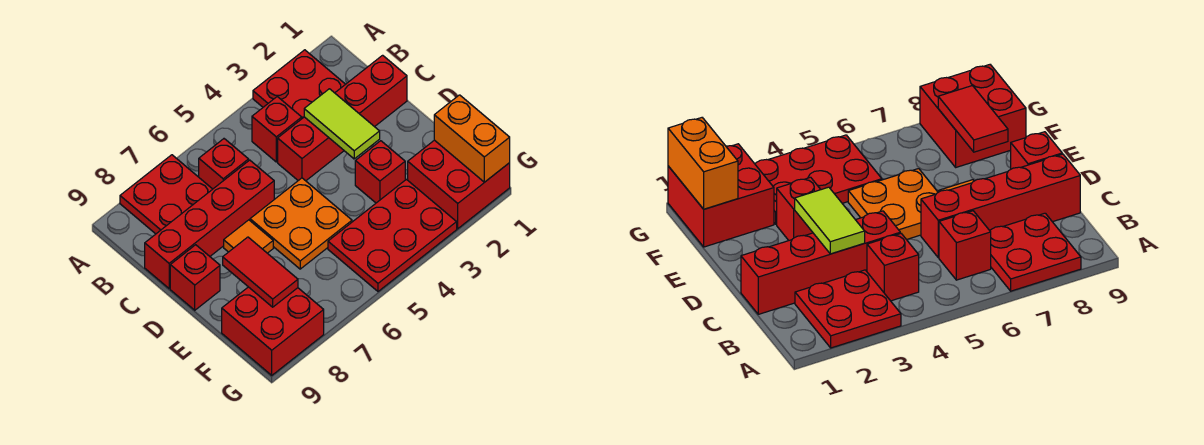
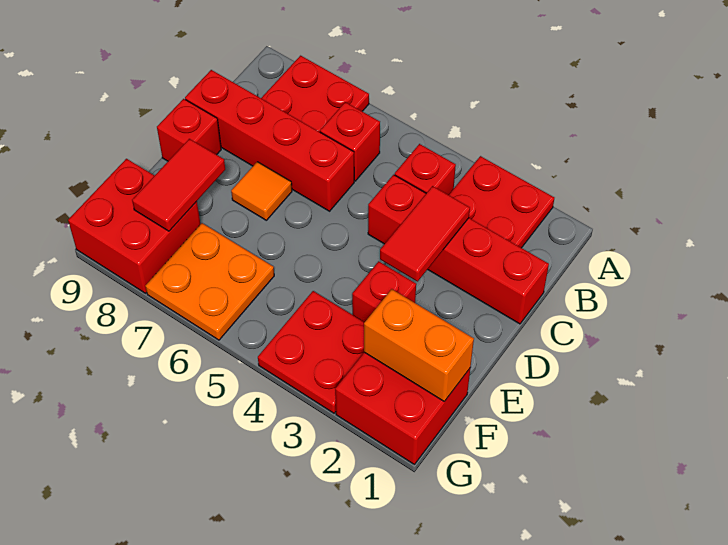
lime tile C3:D3 level 2 -> red tile C3:D3 level 2
orange plate D5:E6 level 1 -> orange plate F6:G7 level 1
orange brick F1:G1 level 2 -> orange brick F1:F2 level 2
red plate F3:G5 level 1 -> red plate F3:G4 level 1

